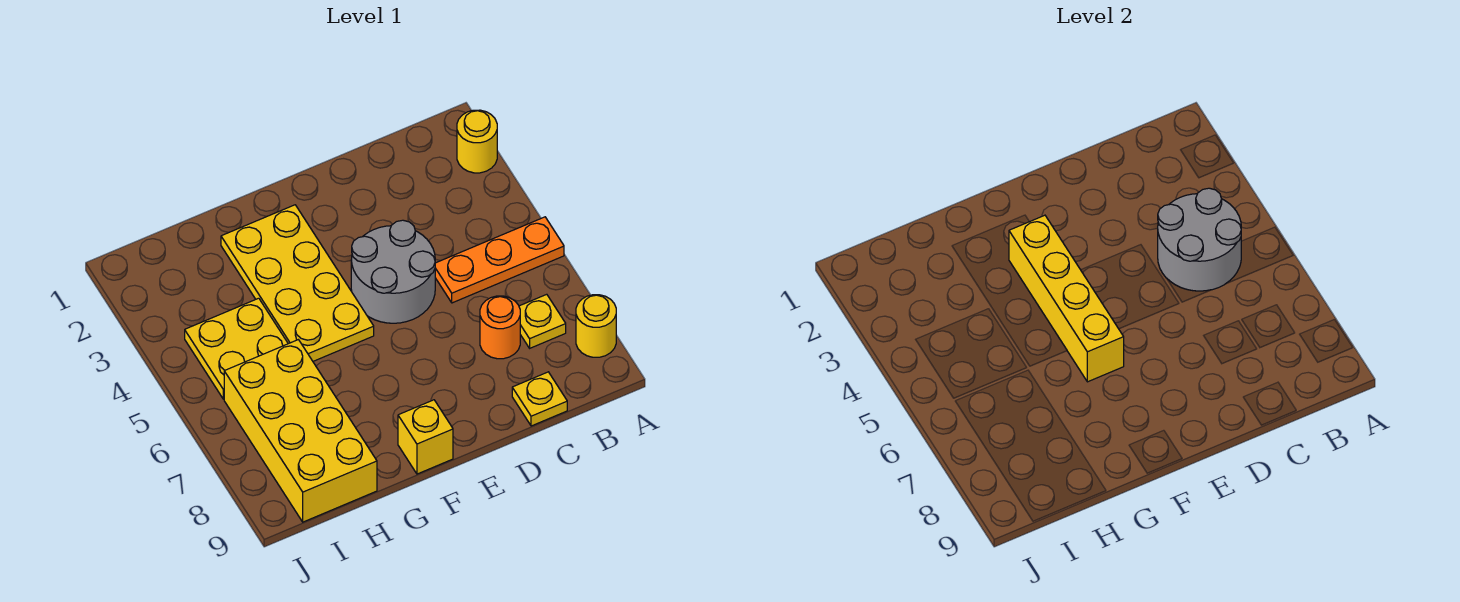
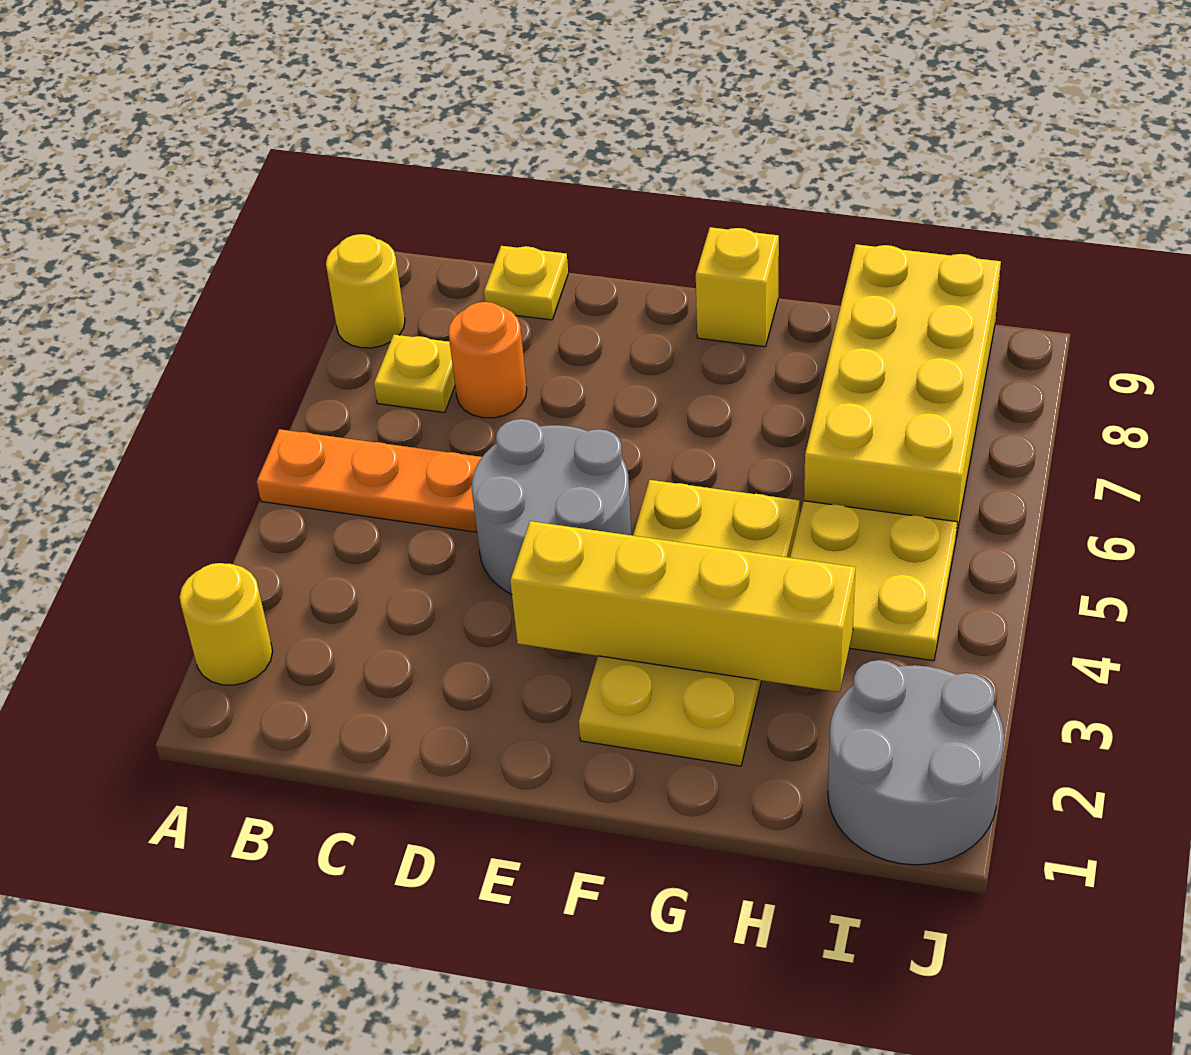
grey round brick B4:C5 level 2 -> grey round brick I1:J2 level 1
yellow brick F3:F6 level 2 -> yellow brick E3:H3 level 2

